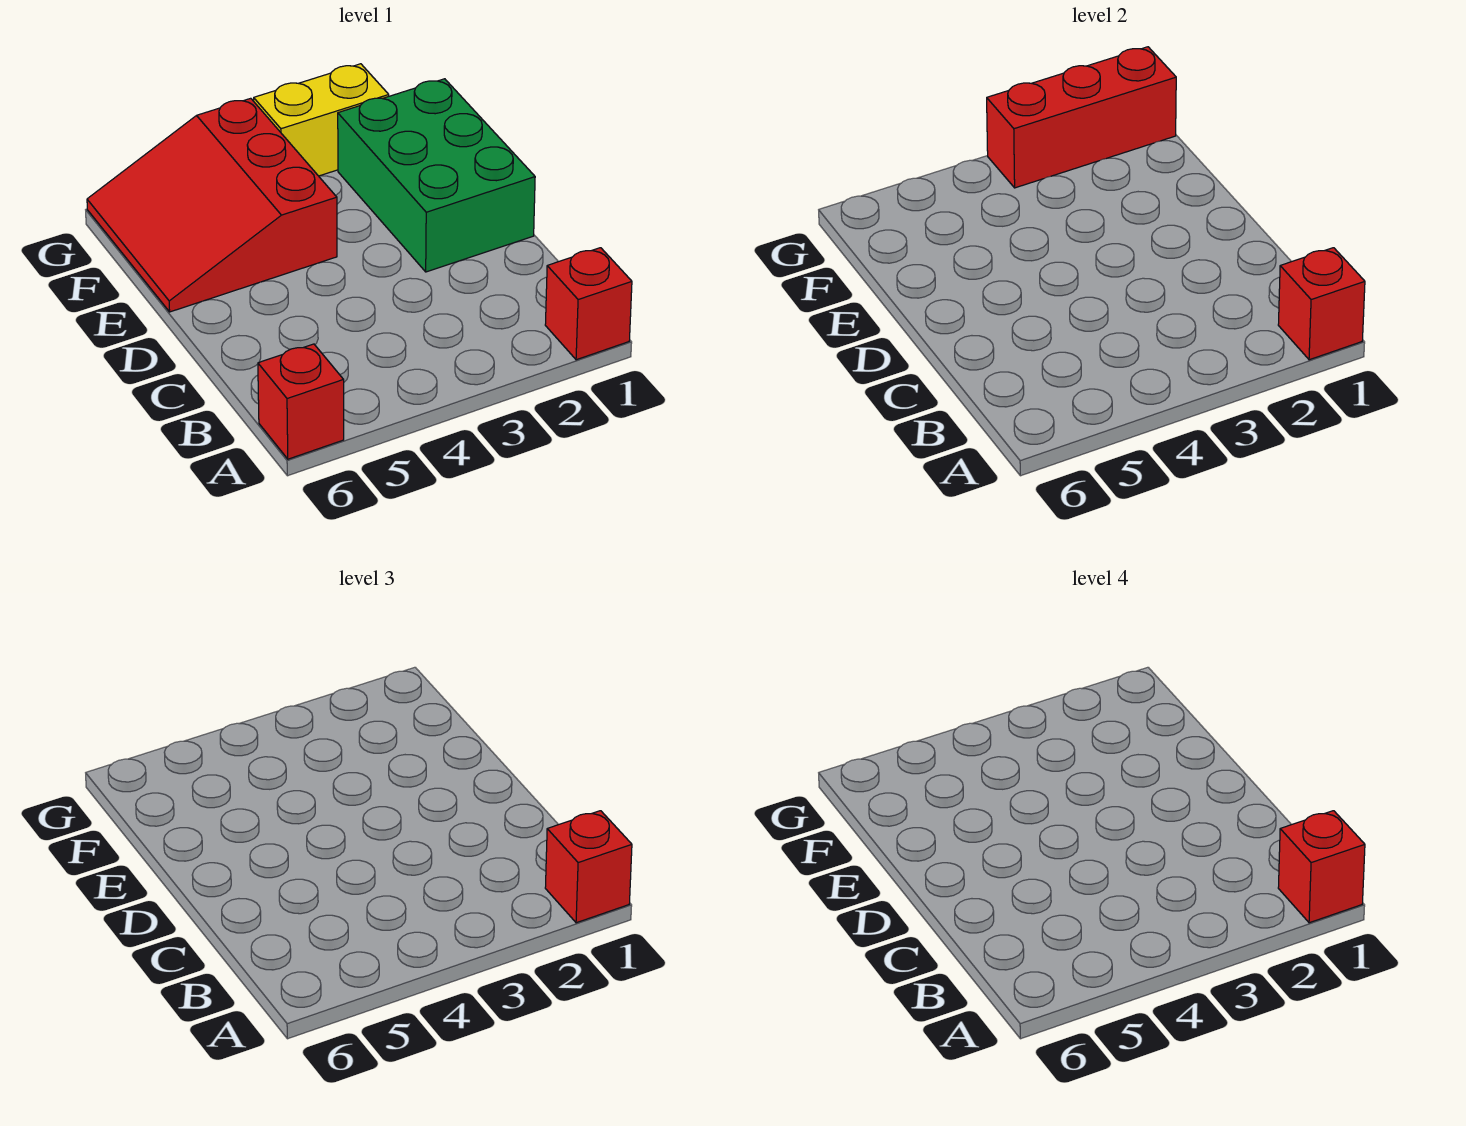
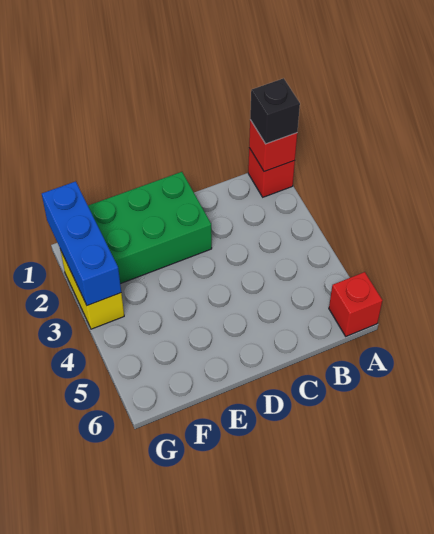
red brick A1 level 3 -> black brick A1 level 3
red brick A1 level 4 -> none
red slope E4:G6 level 1 top 4 -> none
red brick G1:G3 level 2 -> blue brick G1:G3 level 2

